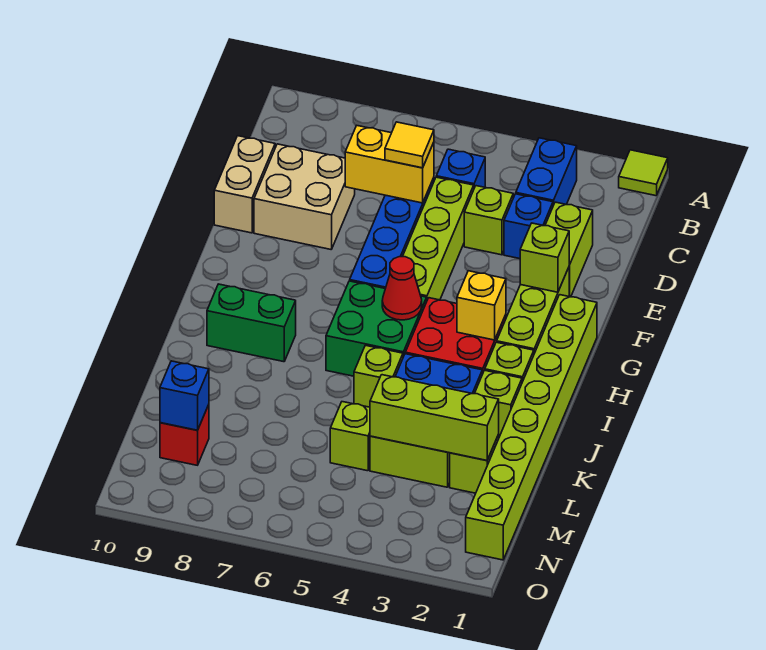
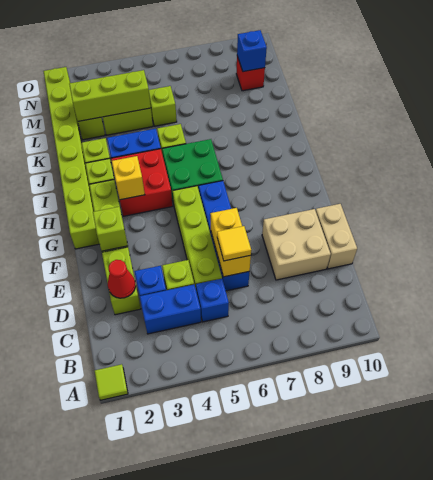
blue brick B3:C3 level 1 -> blue brick C3:C4 level 1
yellow brick D6:D7 level 2 -> yellow brick D6:E6 level 2
red cone H5 level 2 -> red cone D2 level 2
green brick I8:I9 level 1 -> none

